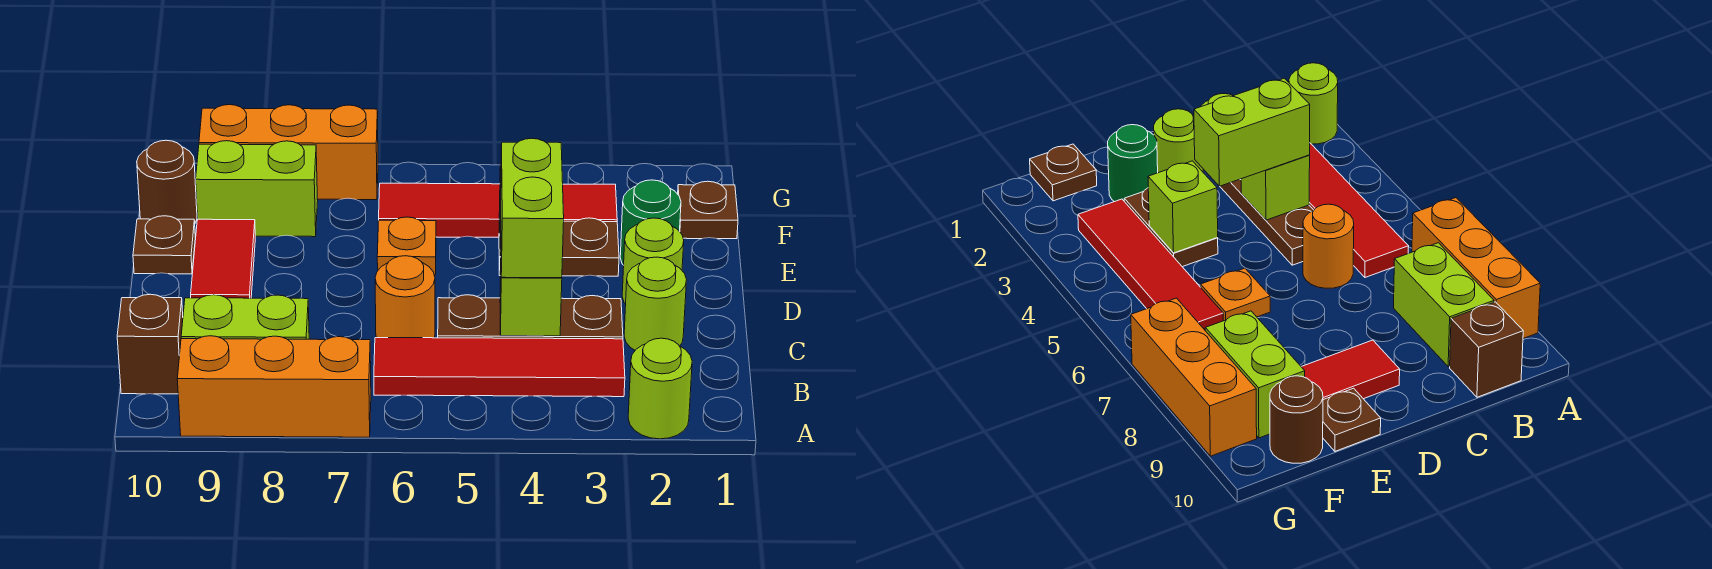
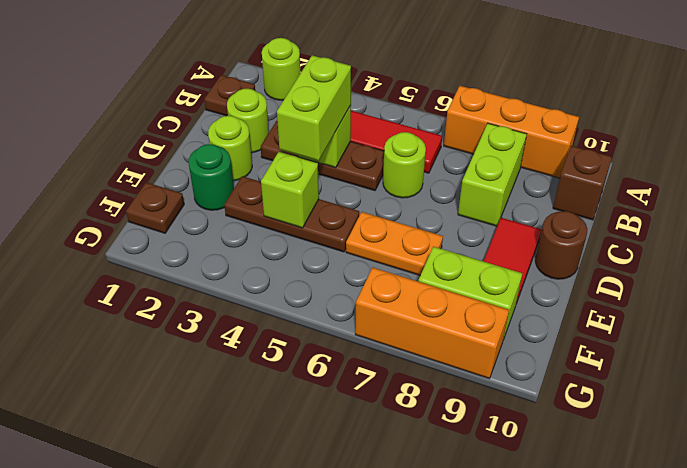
lime brick B8:B9 level 1 -> lime brick B8:C8 level 1
orange round brick C6 level 1 -> lime round brick C6 level 1
brown plate E3:E4 level 1 -> brown plate E3:E5 level 1
orange plate E6 level 1 -> orange plate E6:E7 level 1
brown plate E10 level 1 -> brown plate B1 level 1
red tile F3:F6 level 1 -> none
brown round brick F10 level 1 -> brown round brick D10 level 1

